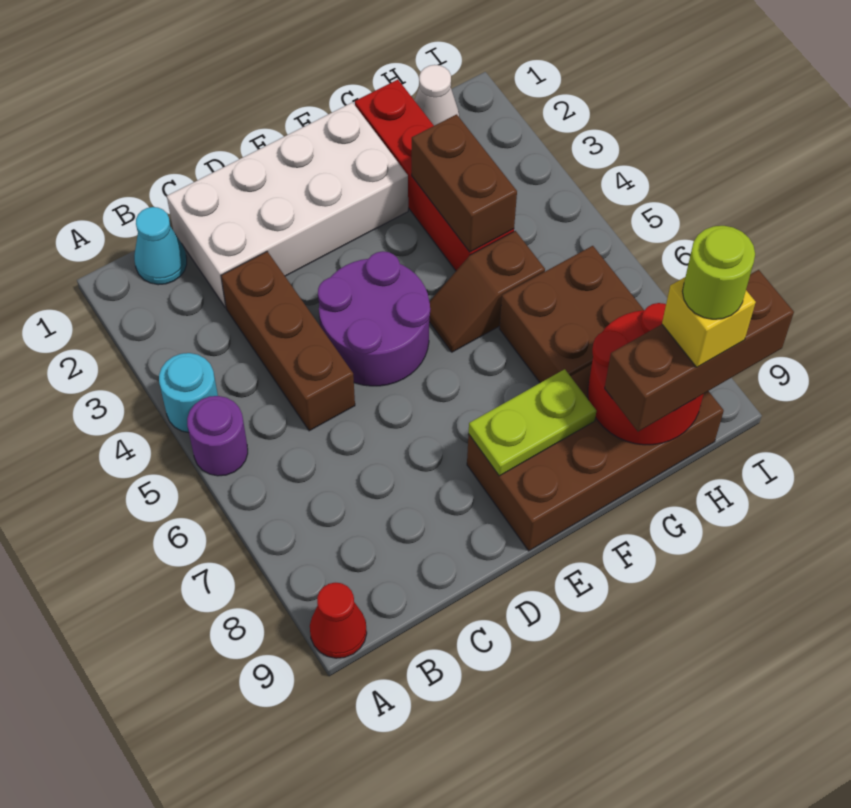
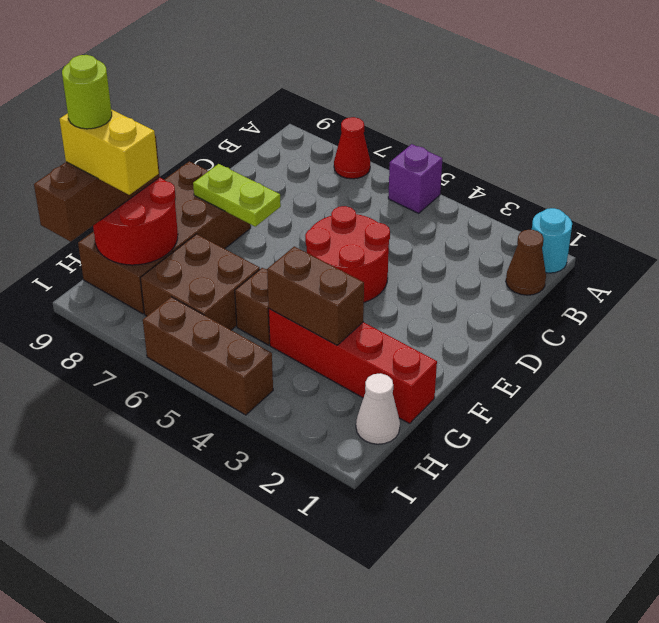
cyan round brick A4 level 1 -> cyan round brick A1 level 1
purple round brick A5 level 1 -> purple brick A5 level 1
red cone A9 level 1 -> red cone A7 level 1
cyan cone B1 level 1 -> brown cone B1 level 1
white brick C1:F2 level 1 -> none
brown brick C3:C5 level 1 -> brown brick I4:I6 level 1
purple round brick D4:E5 level 1 -> red round brick D4:E5 level 1
lime plate E8:F8 level 2 -> lime plate E7:E8 level 2
yellow brick H9 level 4 -> yellow brick H8:H9 level 4

